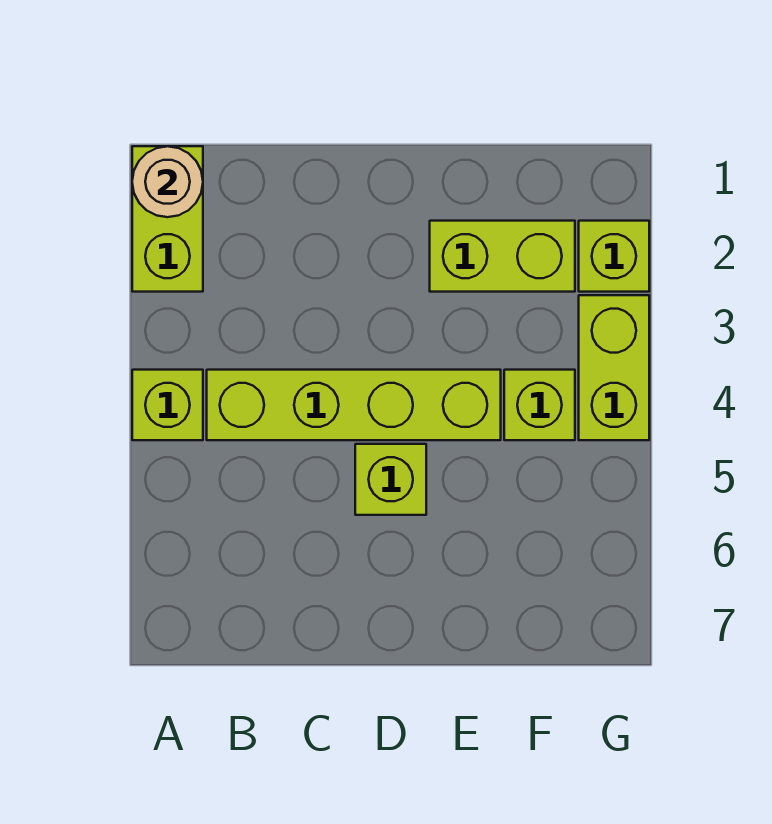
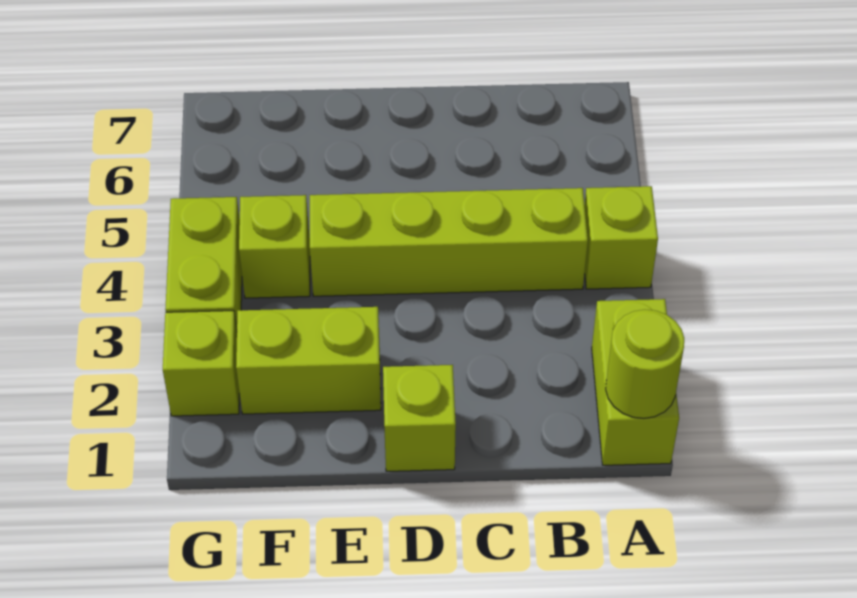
tan round brick A1 level 2 -> lime round brick A1 level 2
lime brick D5 level 1 -> lime brick D1 level 1

